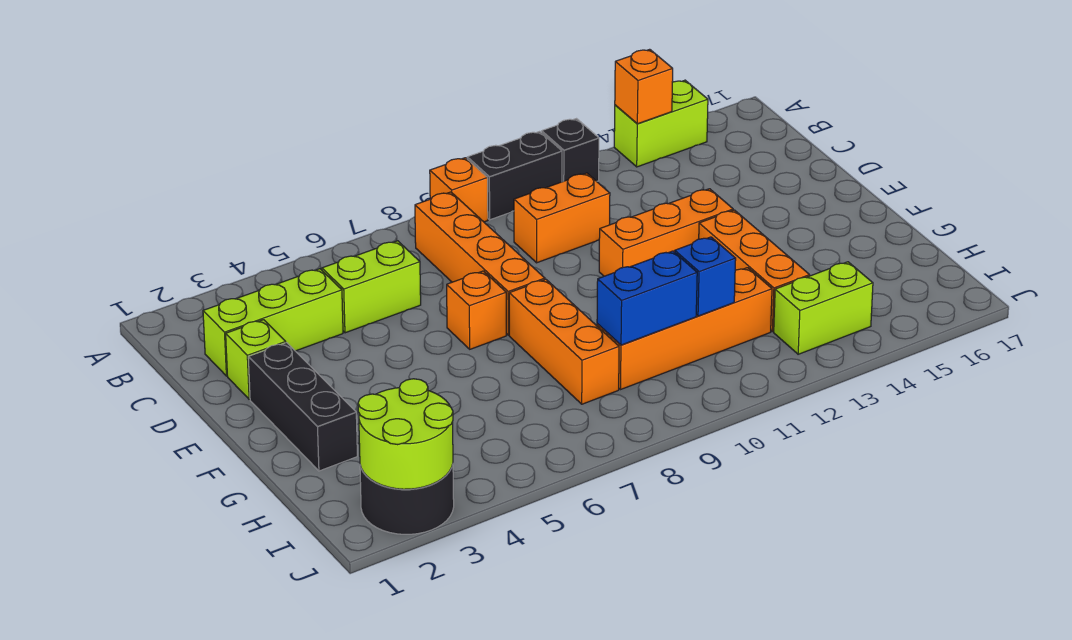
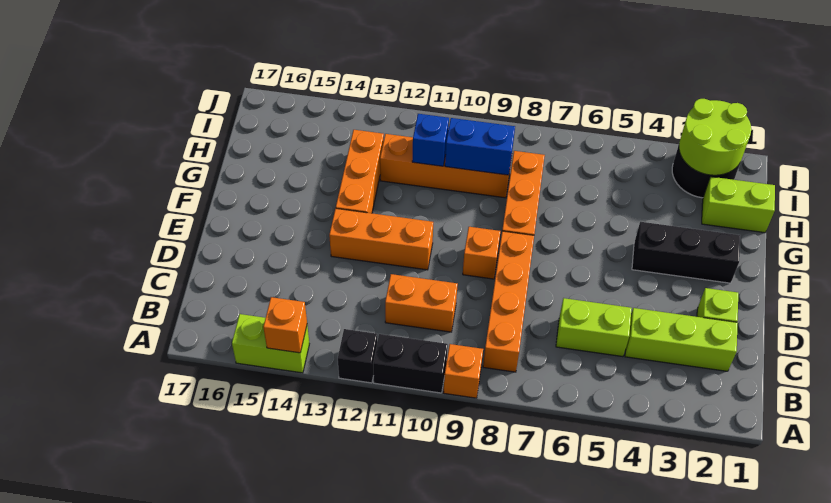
black brick E2:G2 level 1 -> black brick F2:F4 level 1
orange brick E7 level 1 -> orange brick E9 level 1
lime brick I13:I14 level 1 -> lime brick H1:H2 level 1

